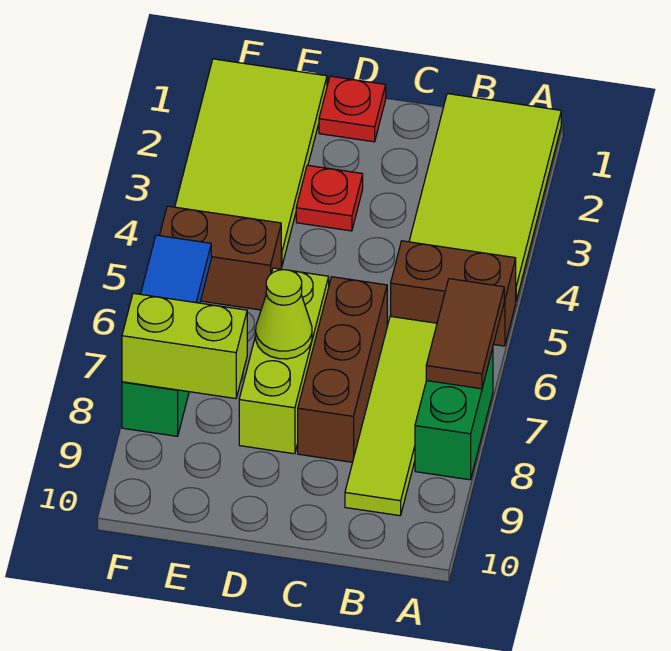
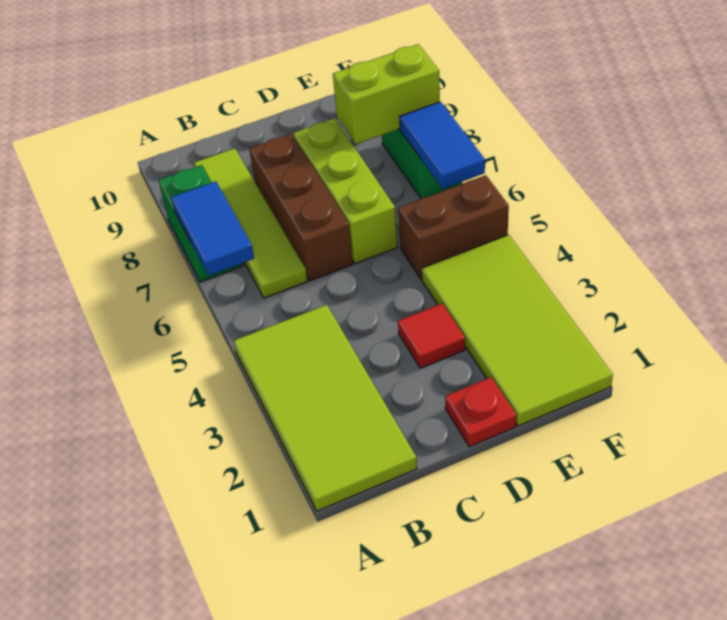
brown brick A5:B5 level 1 -> none
brown tile A6:A7 level 2 -> blue tile A6:A7 level 2
red plate D3 level 1 -> red tile D3 level 1
lime cone D7 level 2 -> none

